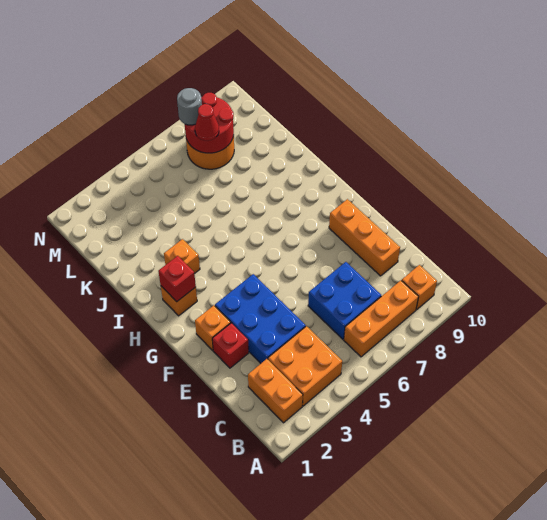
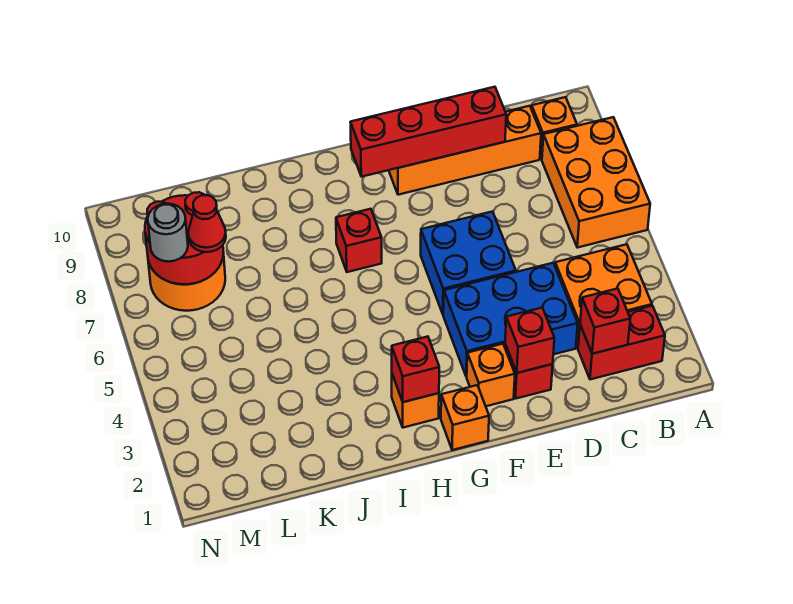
orange brick B2:C2 level 1 -> red brick B2:C2 level 1
orange brick B6:B8 level 1 -> orange brick A6:B8 level 1
none -> red brick C2 level 2
blue brick C6:D7 level 1 -> blue brick E5:F6 level 1
orange brick D9:F9 level 1 -> orange brick C9:F9 level 1
none -> red brick D9:G9 level 2
none -> red brick E2 level 2
none -> red brick H7 level 1
orange brick I3 level 1 -> orange brick G1 level 1

